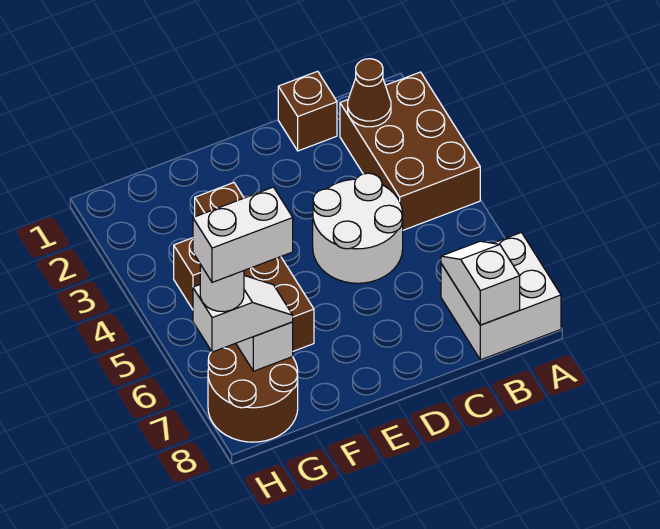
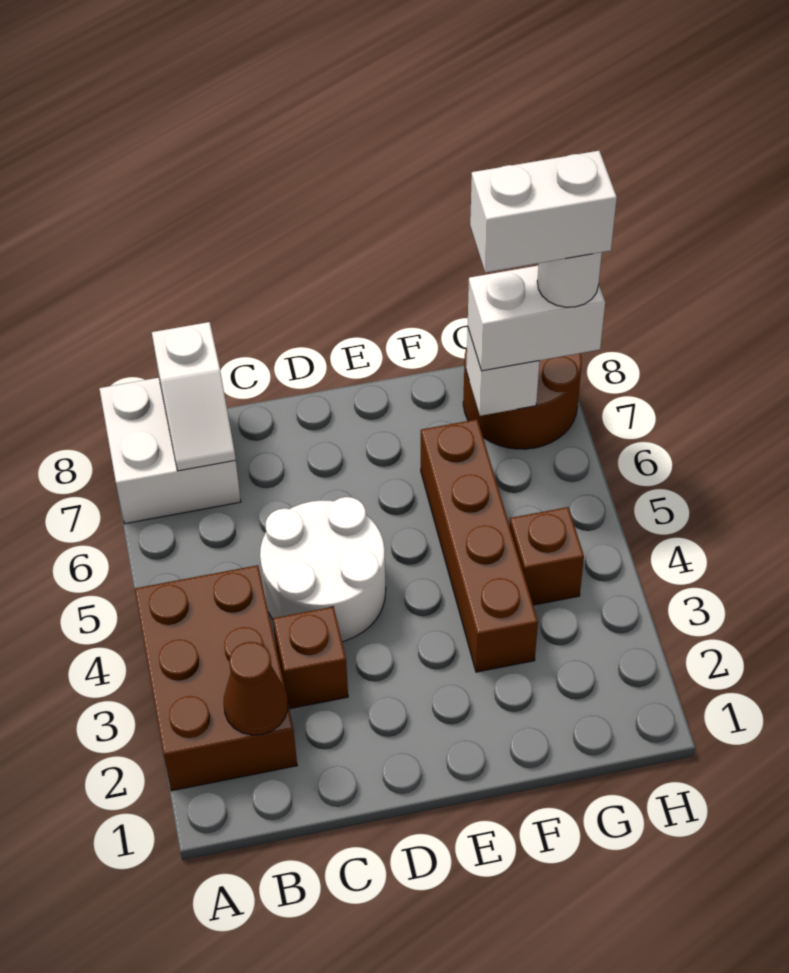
brown brick C1 level 1 -> brown brick C3 level 1
white slope G7:H7 level 3 top H -> white brick G7:H7 level 3

